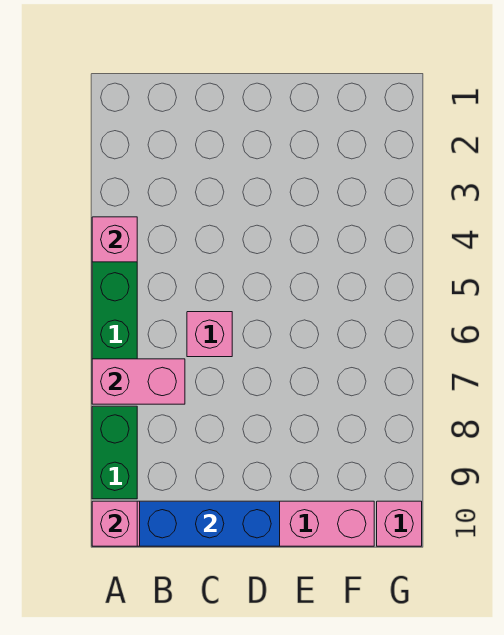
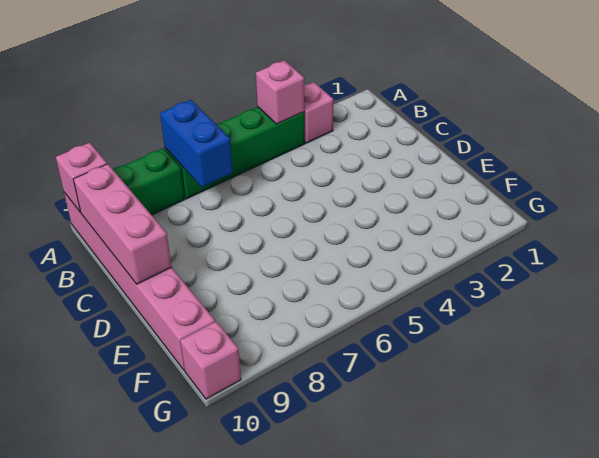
pink brick A7:B7 level 2 -> blue brick A7:B7 level 2
blue brick B10:D10 level 2 -> pink brick B10:D10 level 2
pink brick C6 level 1 -> pink brick A3 level 1

